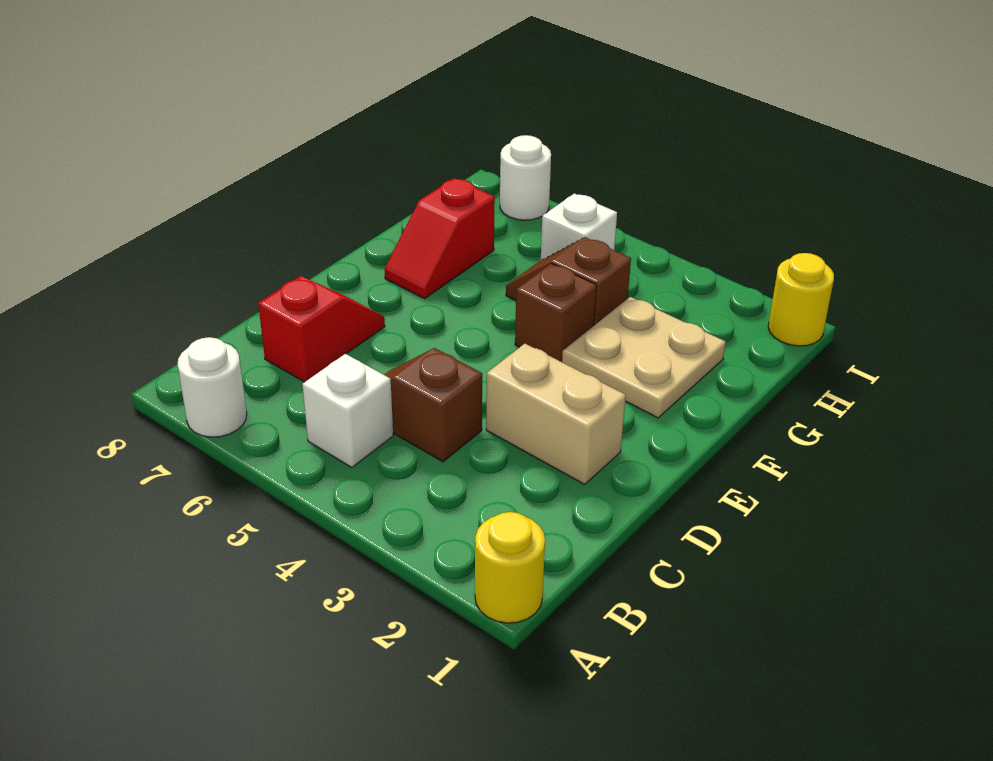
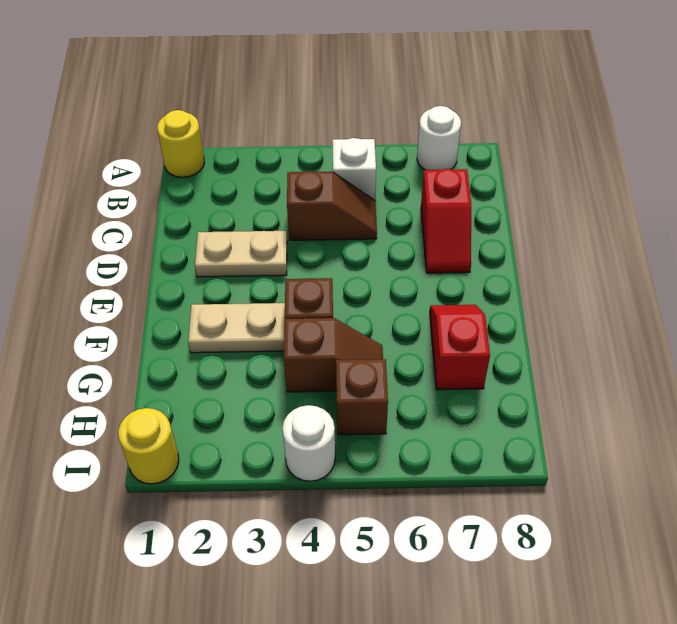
tan brick D2:D3 level 1 -> tan plate D2:D3 level 1
tan plate F2:G3 level 1 -> tan plate F2:F3 level 1
white brick H5 level 1 -> brown brick H5 level 1
white round brick I7 level 1 -> white round brick I4 level 1

